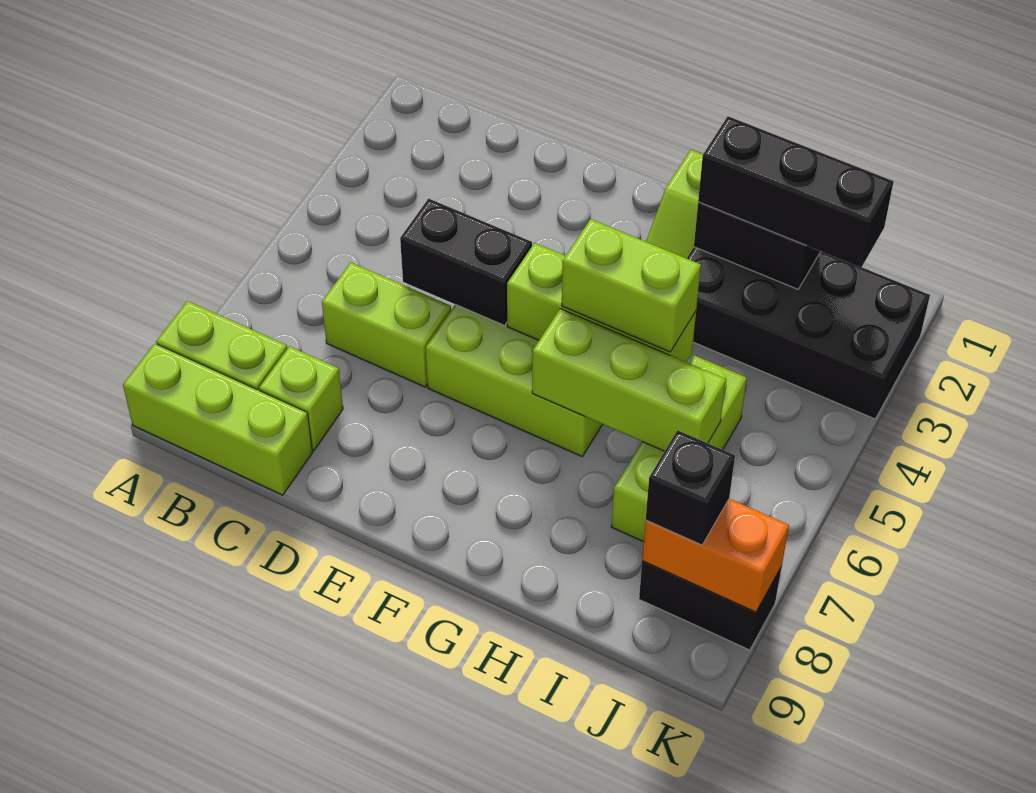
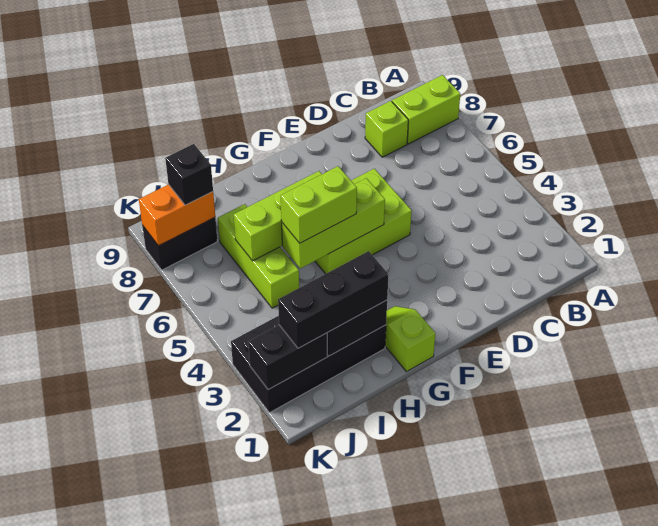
lime brick A9:C9 level 1 -> none
lime brick C6:D6 level 1 -> none
black brick D5:E5 level 2 -> black brick J2:K2 level 2

